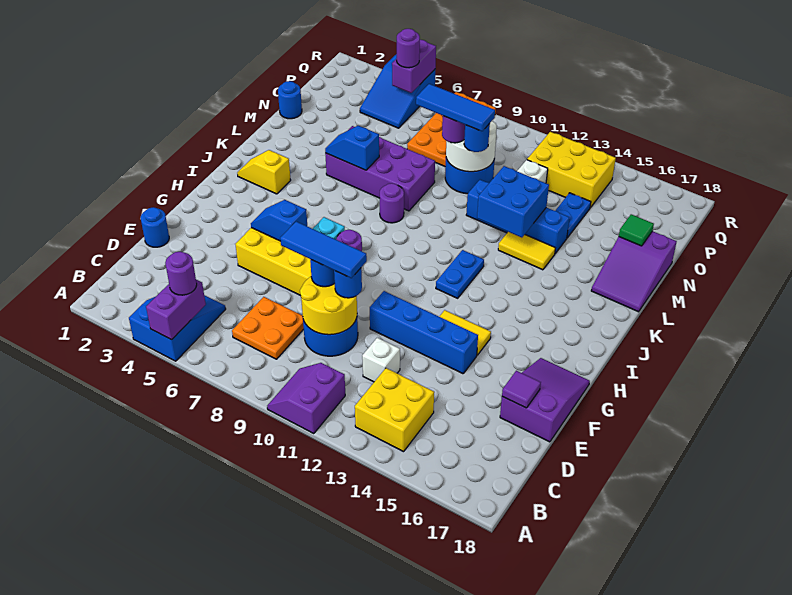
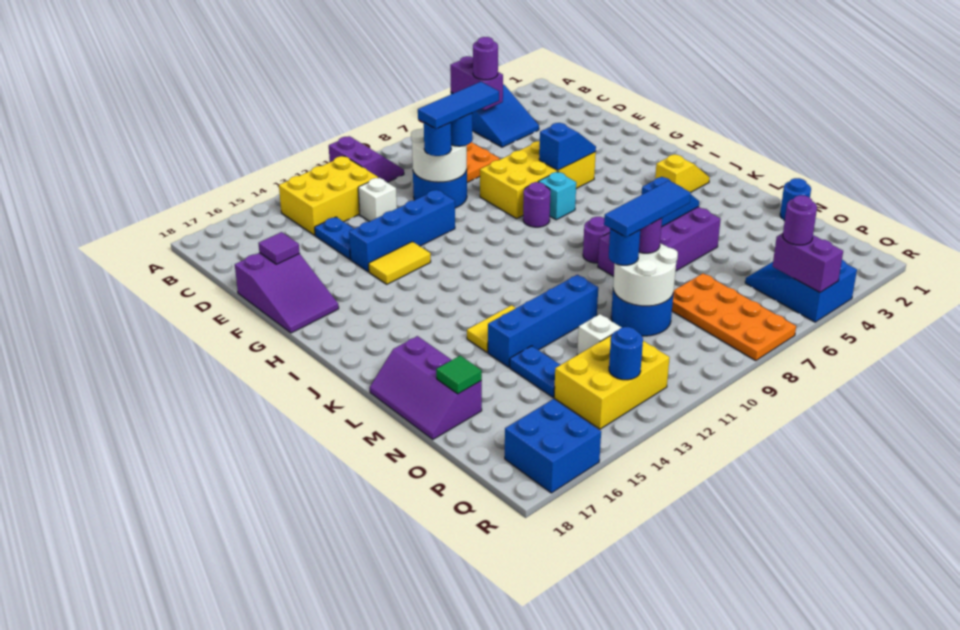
yellow brick B13:C14 level 1 -> yellow brick B12:C14 level 1
yellow round brick D9:E10 level 2 -> white round brick D9:E10 level 2
blue round brick E1 level 1 -> blue round brick Q13 level 2
blue plate I12:J12 level 1 -> blue plate D14:E14 level 1
blue brick L12:M13 level 2 -> blue brick Q16:R17 level 1
purple slope L17:N18 level 1 top N -> purple slope L17:N18 level 1 top 17

